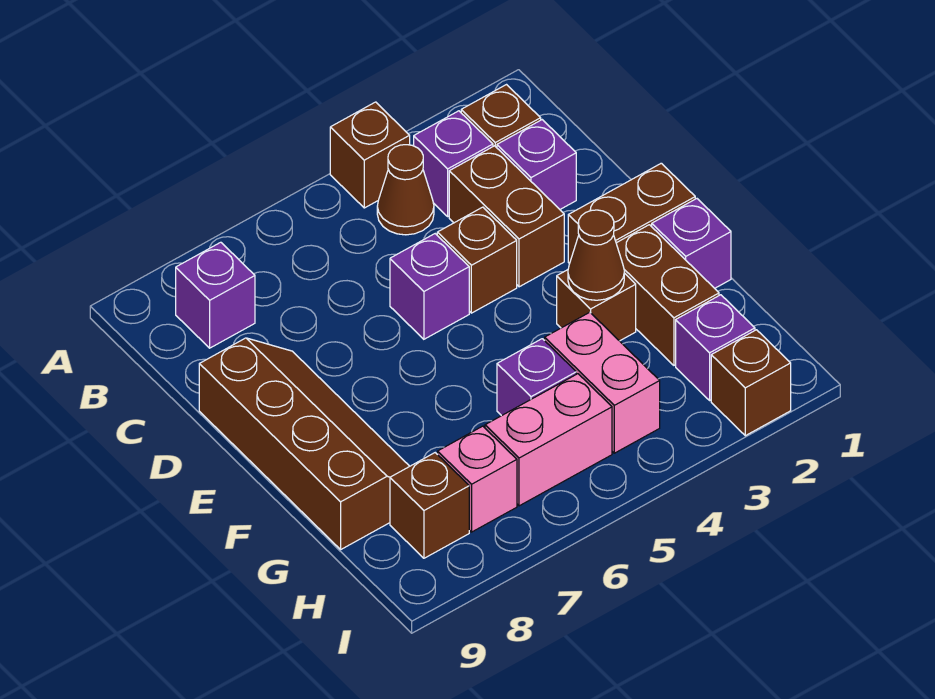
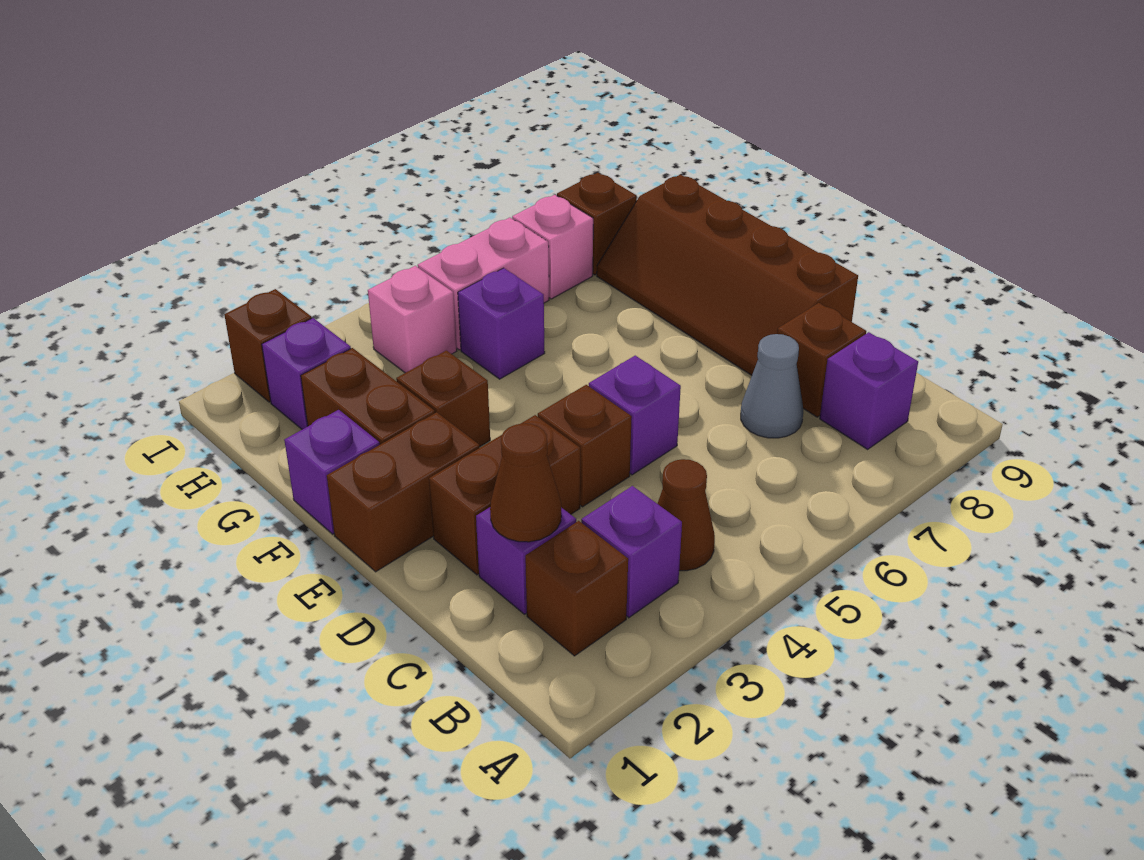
brown brick A4 level 1 -> brown brick C8 level 1
brown brick C3:D3 level 1 -> brown brick D2:D3 level 1
none -> grey cone C7 level 1
brown cone F3 level 2 -> brown cone C2 level 2
pink brick G4:H4 level 1 -> pink brick H4 level 1

